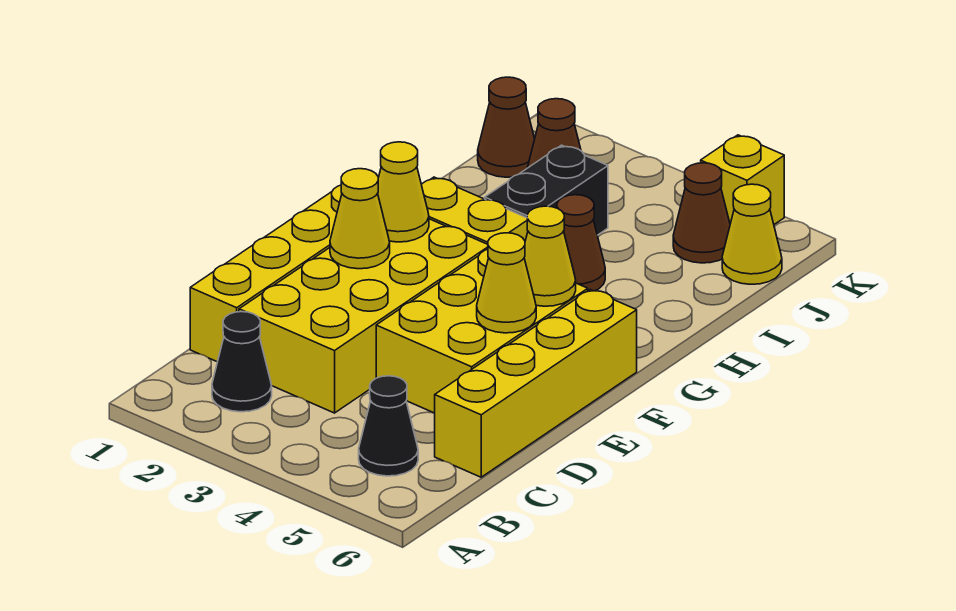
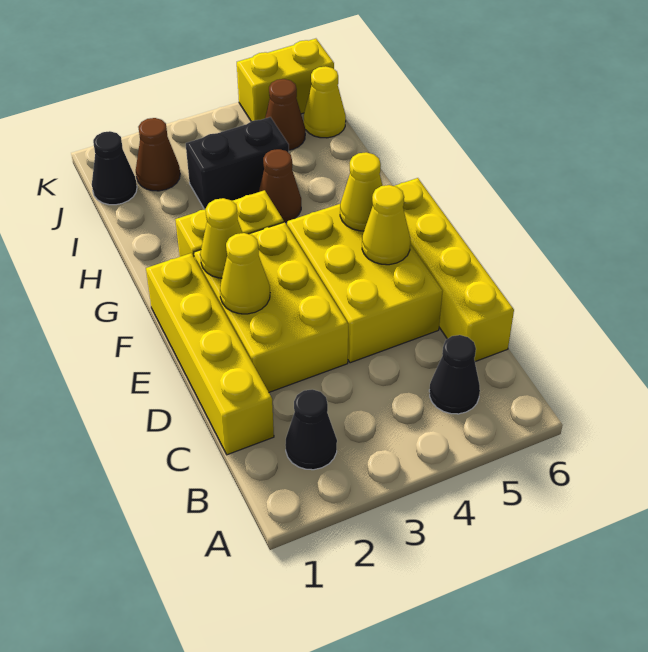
yellow brick C2:F3 level 1 -> yellow brick D2:F3 level 1
black brick H3:I3 level 1 -> black brick I3:I4 level 1
brown cone J1 level 1 -> black cone J1 level 1
yellow brick K5 level 1 -> yellow brick K5:K6 level 1

